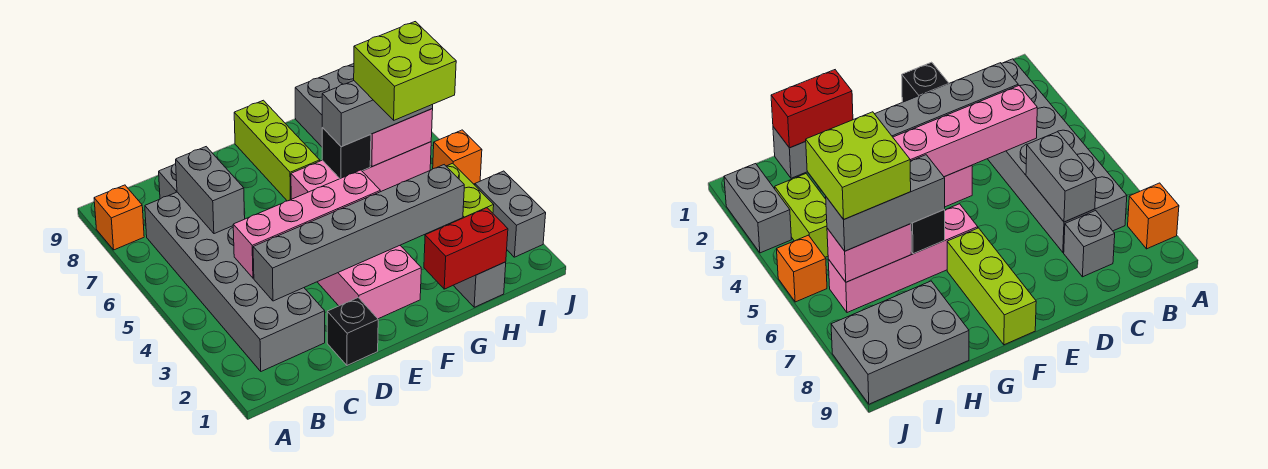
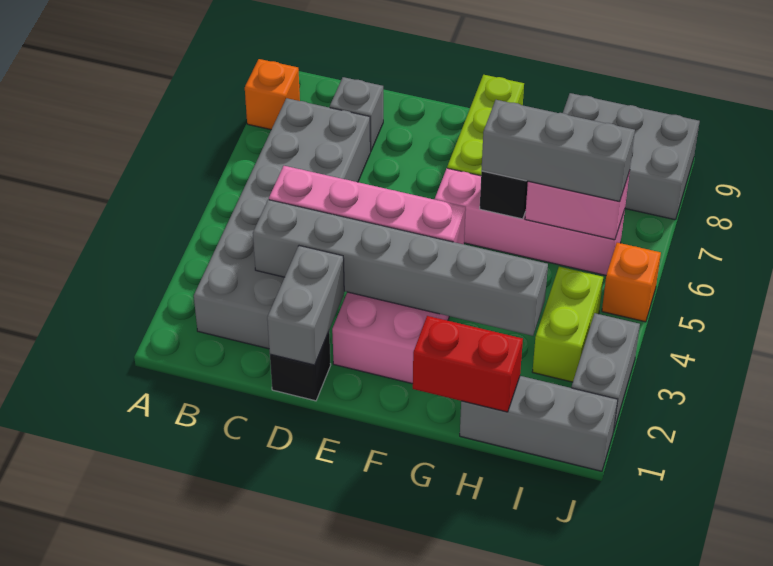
grey brick C6:C7 level 2 -> grey brick D1:D2 level 2
grey brick H1 level 1 -> grey brick H1:J1 level 1
lime brick H5:I6 level 4 -> none

